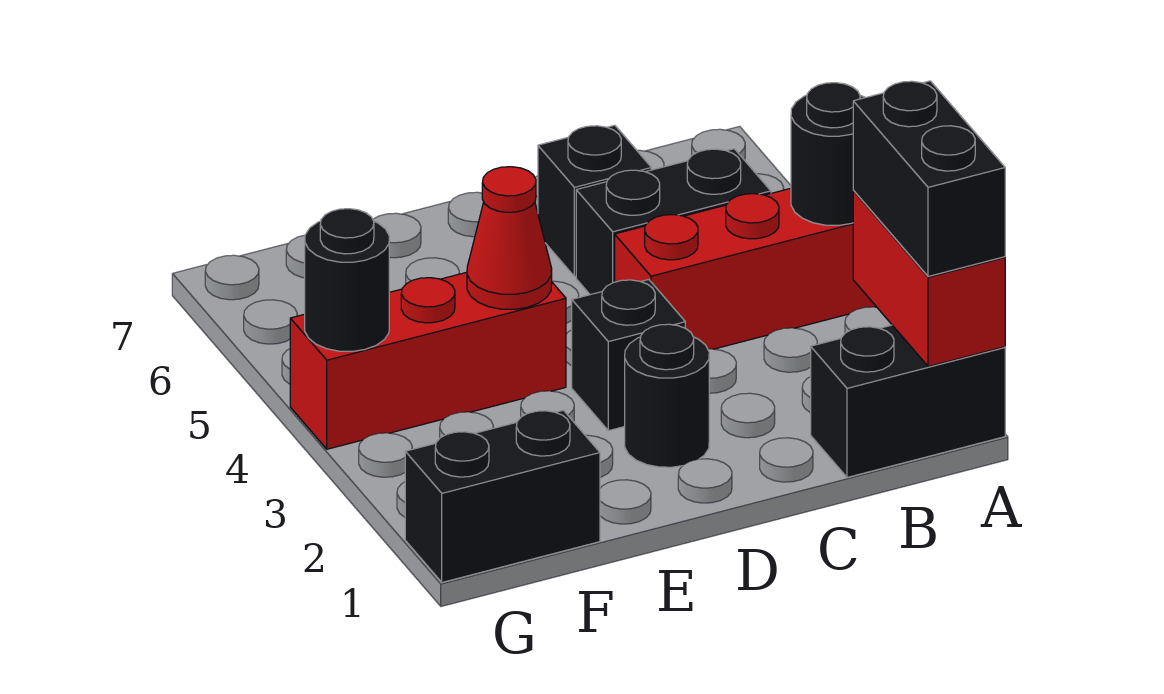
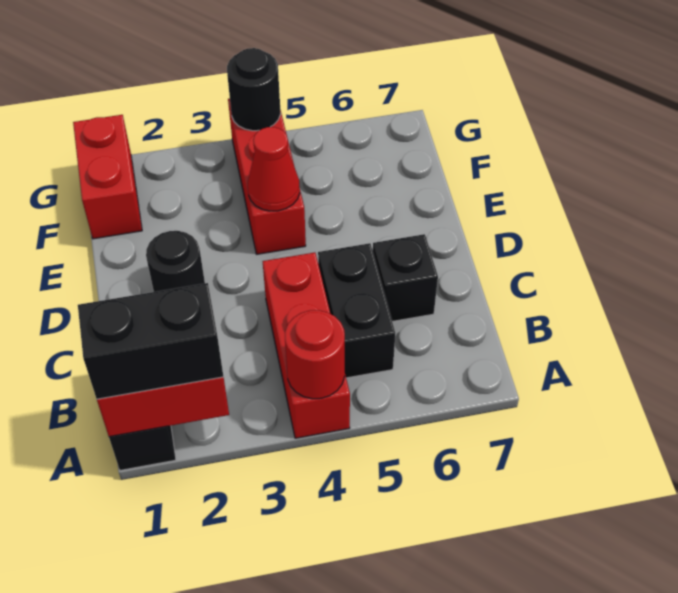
black round brick A4 level 2 -> red round brick A4 level 2
black brick D3 level 1 -> none
black brick F1:G1 level 1 -> red brick F1:G1 level 1

